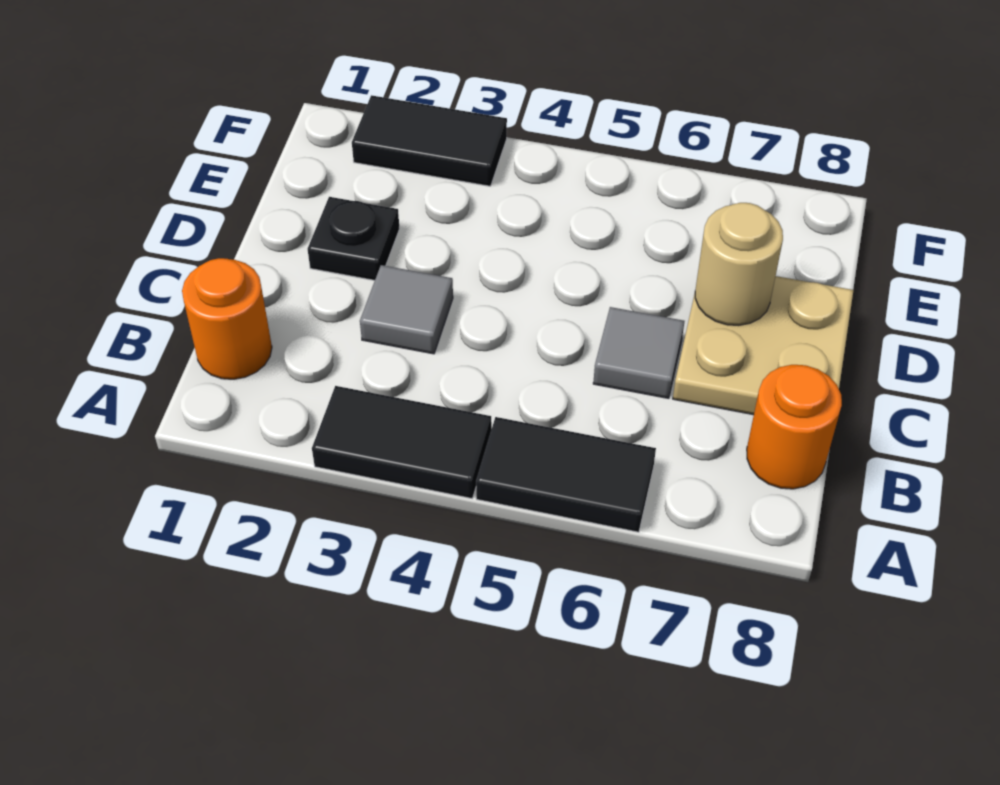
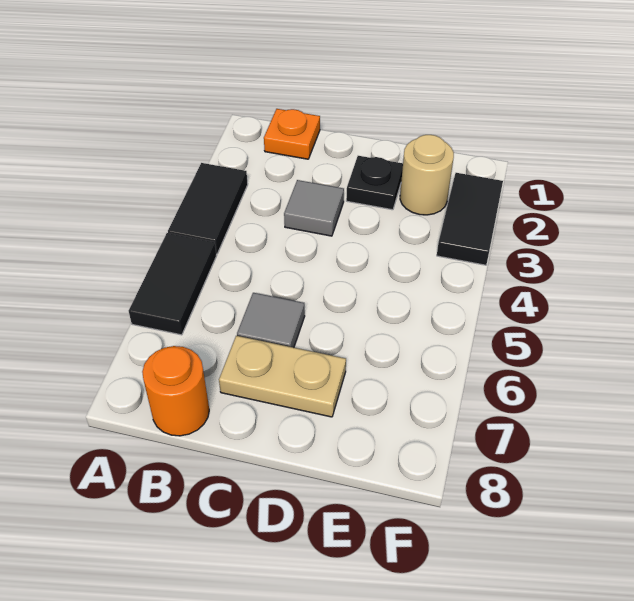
orange round brick B1 level 1 -> orange plate B1 level 1
tan plate C7:D8 level 1 -> tan plate C7:D7 level 1
tan round brick D7 level 2 -> tan round brick E2 level 1

